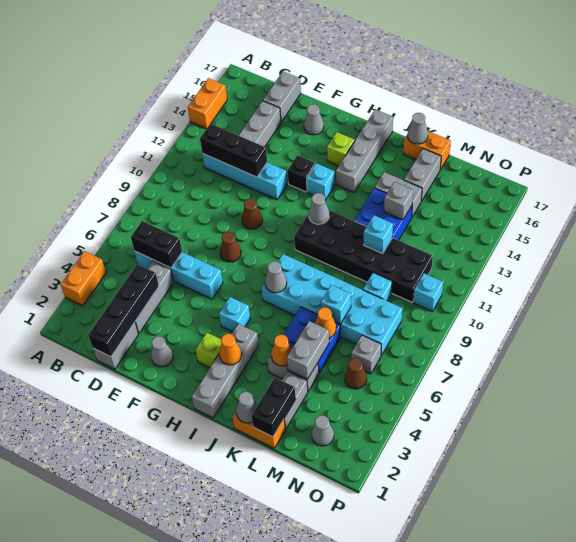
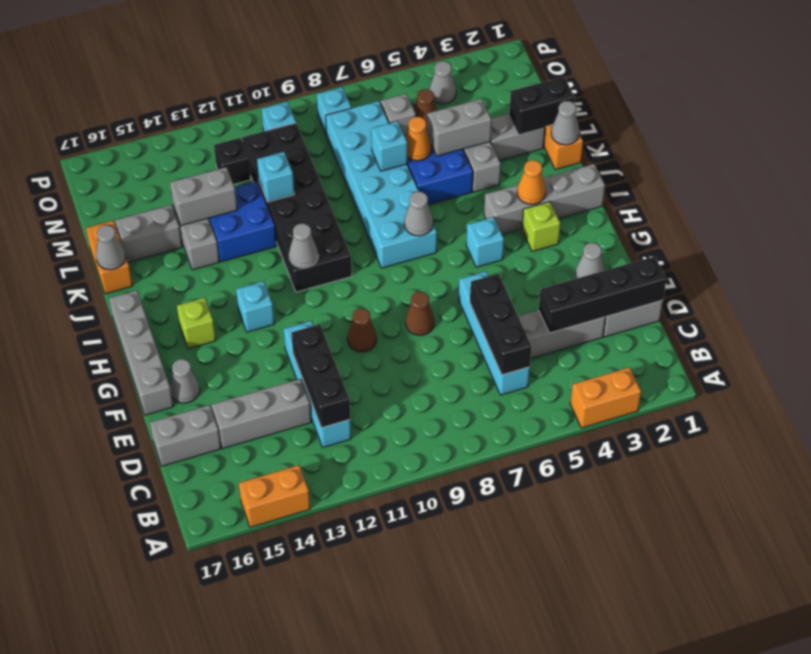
black brick C6:D6 level 2 -> black brick C6:E6 level 2
black brick G13 level 1 -> black brick N12 level 1
grey brick I14:I17 level 1 -> grey brick F17:I17 level 1
orange cone K4 level 2 -> none
grey brick L13 level 2 -> grey brick L13:L14 level 2
cyan brick M9 level 1 -> cyan brick O8 level 1
grey cone N2 level 1 -> grey cone O4 level 1

